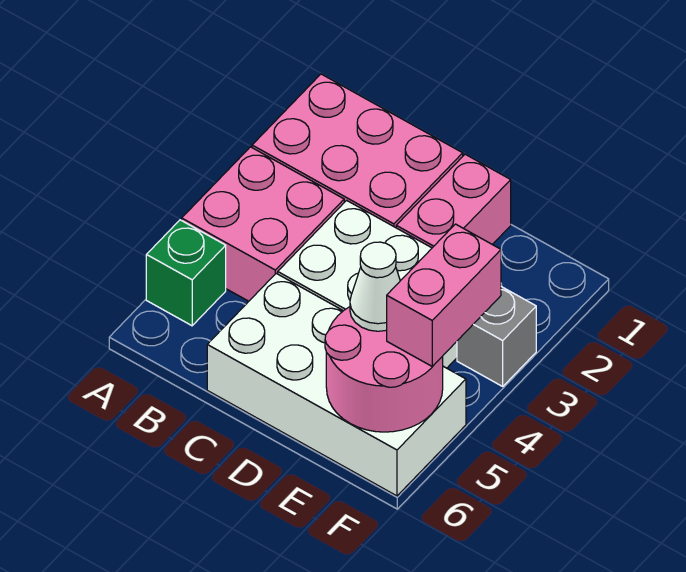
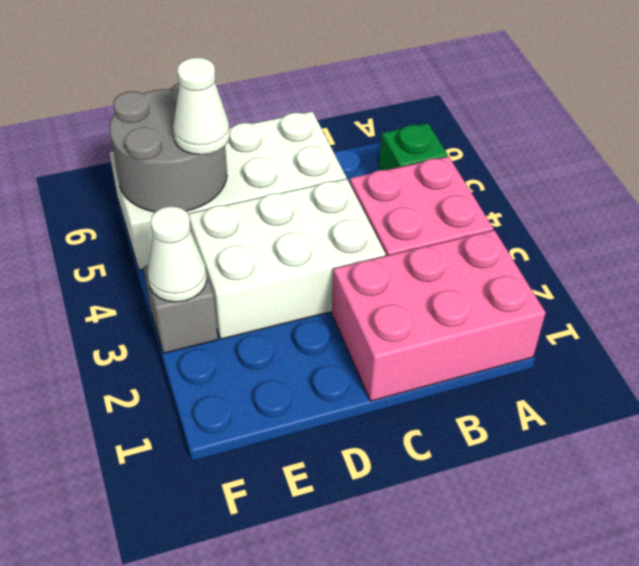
pink brick D1:D2 level 1 -> none
pink round brick E5:F6 level 2 -> grey round brick E5:F6 level 2
none -> white cone F3 level 2
pink brick F4:F5 level 3 -> none

